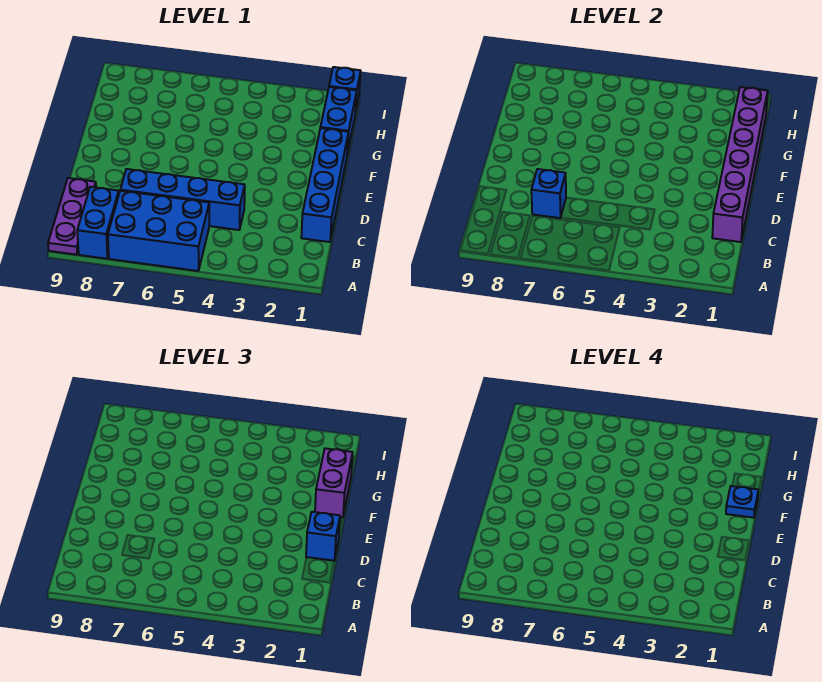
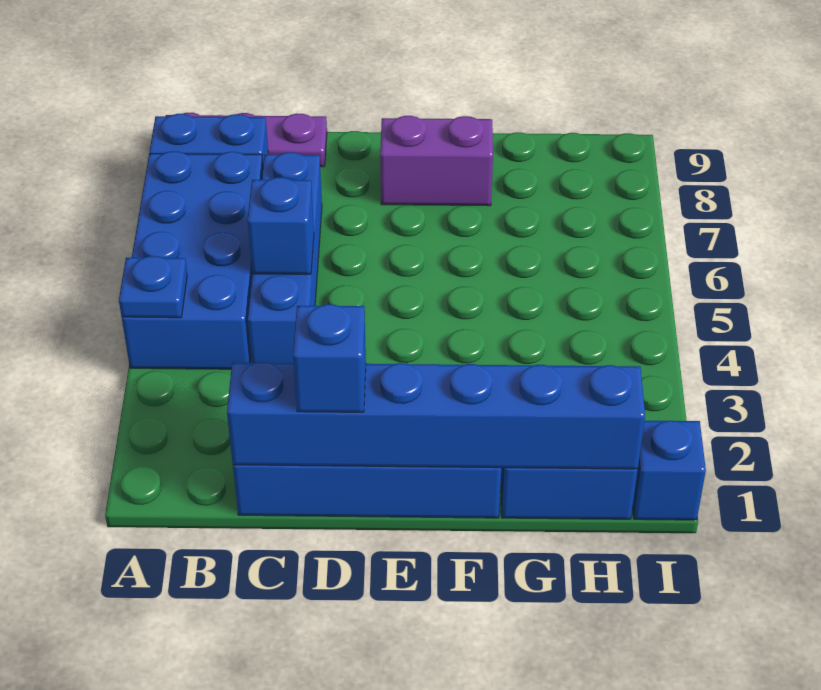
blue brick A5:B7 level 1 -> blue brick A4:B7 level 1
purple brick C1:H1 level 2 -> blue brick C1:H1 level 2
blue brick C7 level 2 -> blue brick C5 level 2
purple brick F1:G1 level 3 -> purple brick E8:F8 level 1
blue plate F1 level 4 -> blue plate A4 level 2

